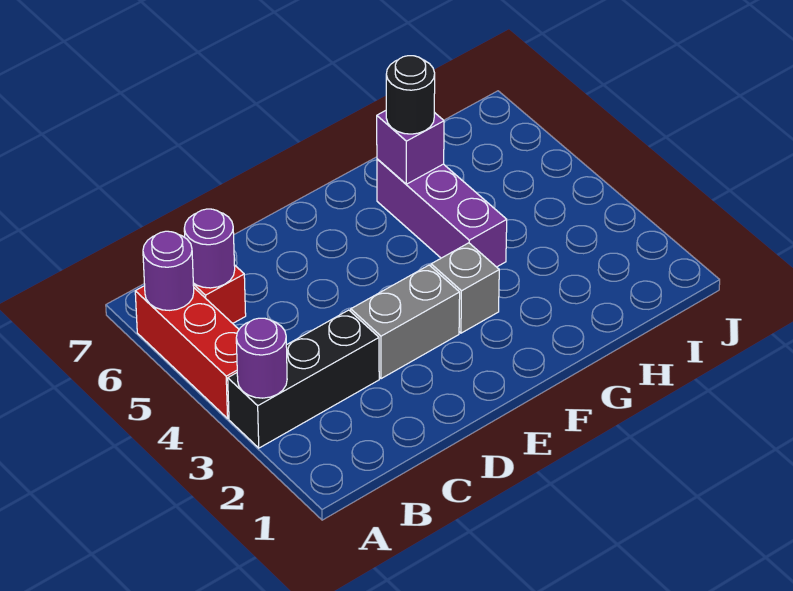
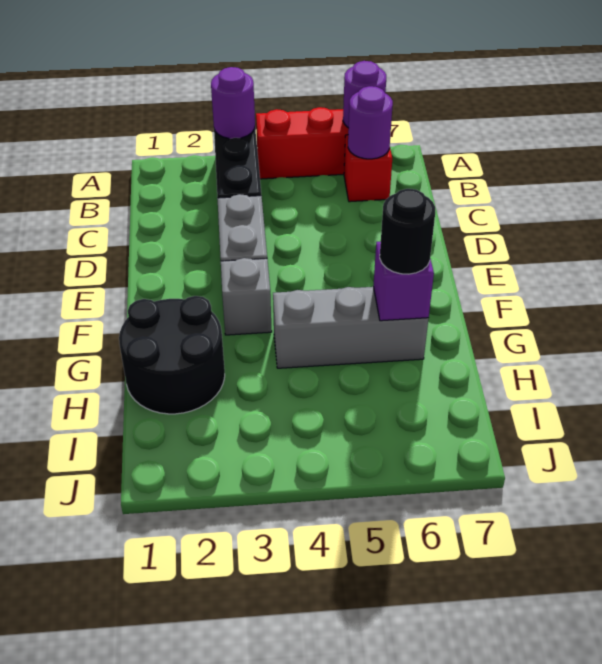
none -> black round brick G1:H2 level 1
purple brick G4:G6 level 1 -> grey brick G4:G6 level 1

